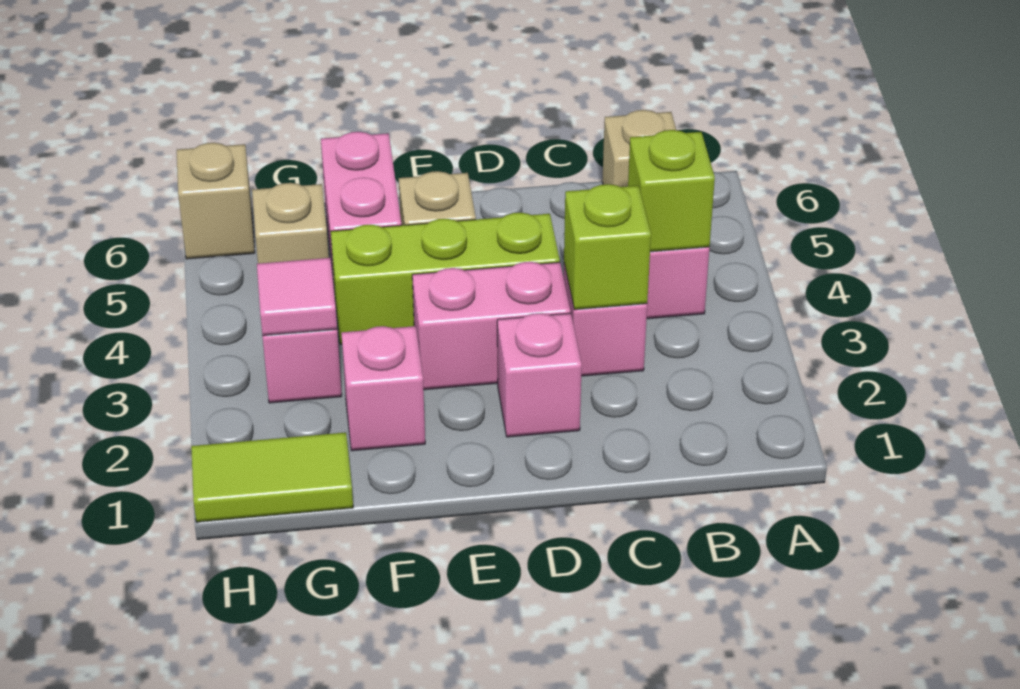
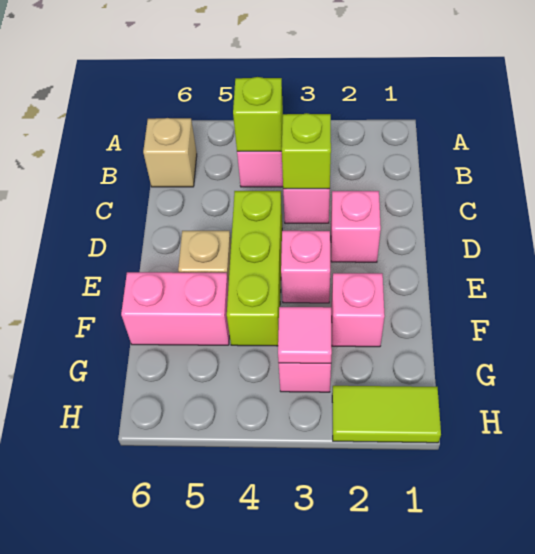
pink brick D3:E3 level 1 -> pink brick E3 level 1
lime tile G1:H1 level 1 -> lime tile H1:H2 level 1
tan brick G5 level 1 -> none
tan brick H6 level 1 -> none

